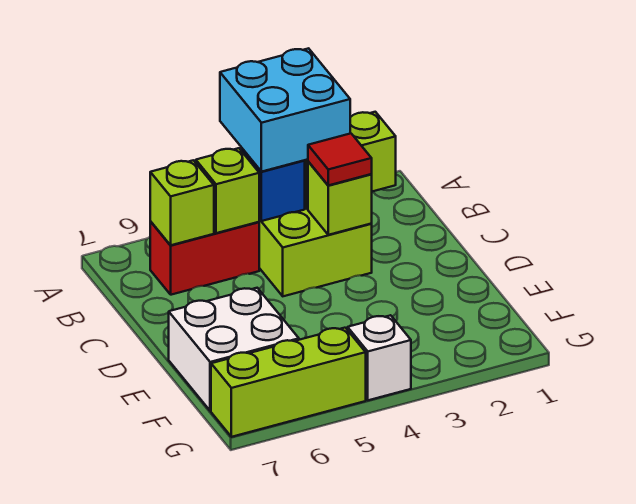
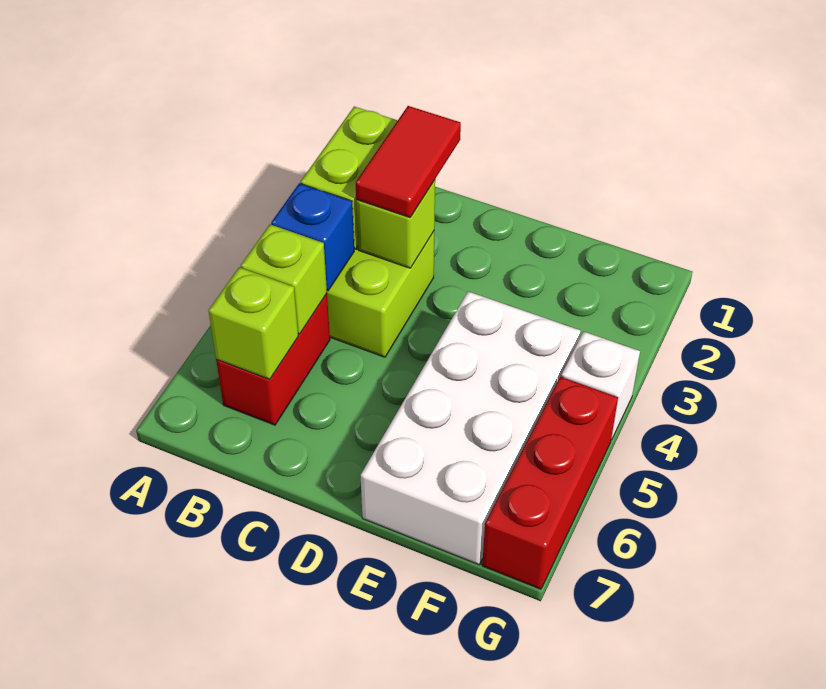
cyan brick A3:B4 level 3 -> none
red tile C3 level 3 -> red tile C2:C3 level 3
white brick E6:F7 level 1 -> white brick E4:F7 level 1
lime brick G5:G7 level 1 -> red brick G5:G7 level 1

